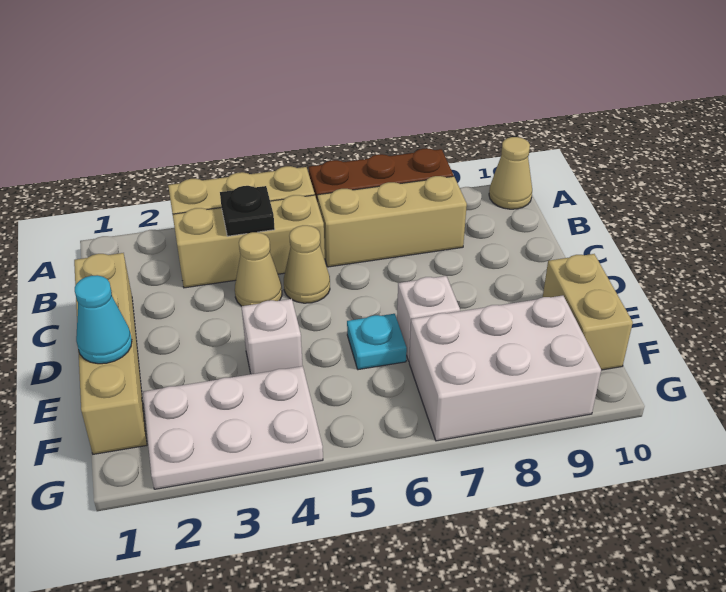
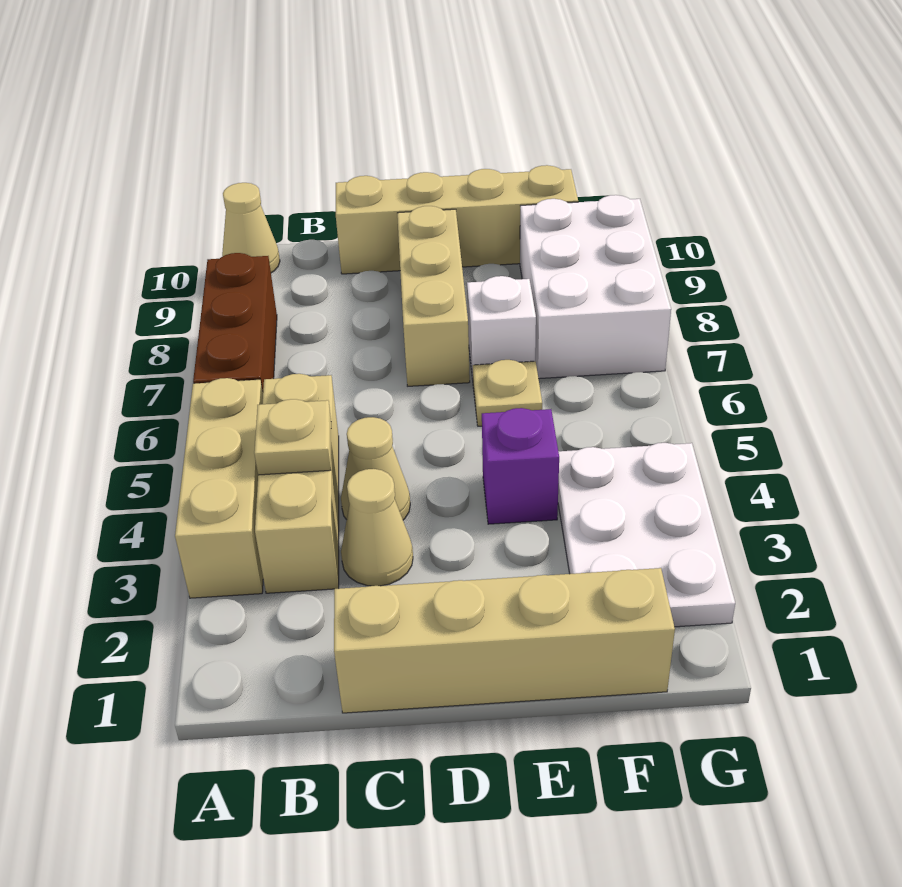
black plate B4 level 2 -> tan plate B4 level 2
tan brick B6:B8 level 1 -> tan brick D7:D9 level 1
tan cone C5 level 1 -> tan cone C3 level 1
cyan cone E1 level 2 -> none
white brick E4 level 1 -> purple brick E4 level 1
cyan plate E6 level 1 -> tan plate E6 level 1
tan brick E10:F10 level 1 -> tan brick C10:F10 level 1

